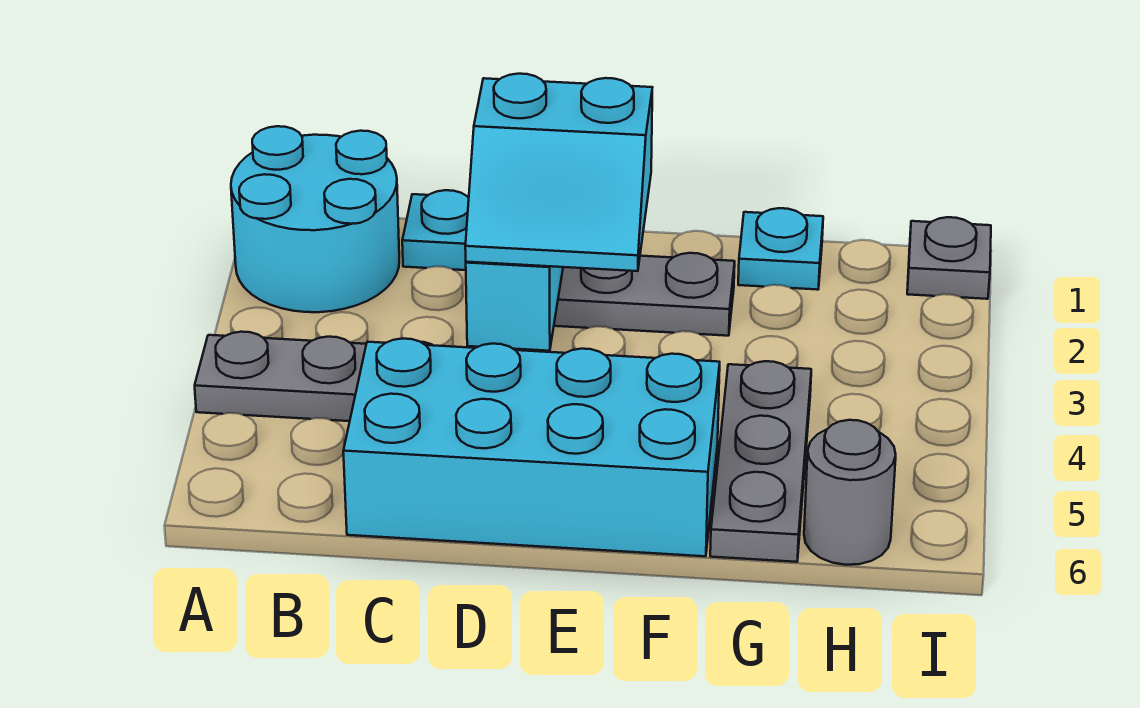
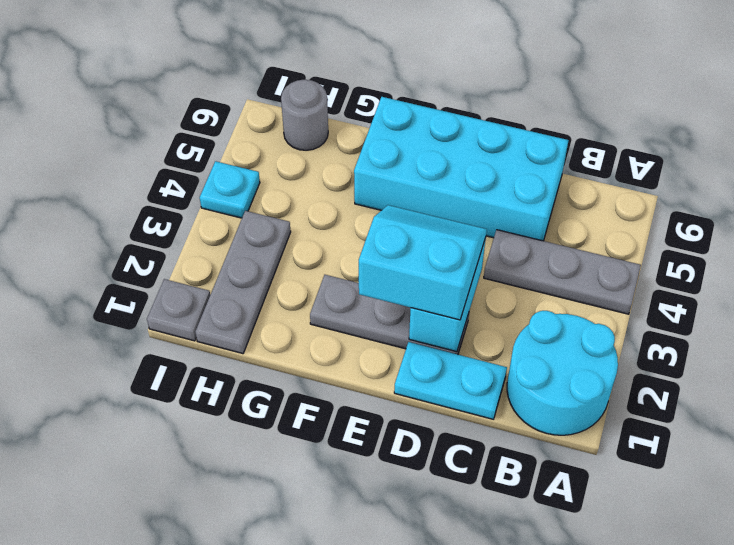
cyan plate G1 level 1 -> cyan plate I4 level 1
grey plate G4:G6 level 1 -> grey plate H1:H3 level 1

